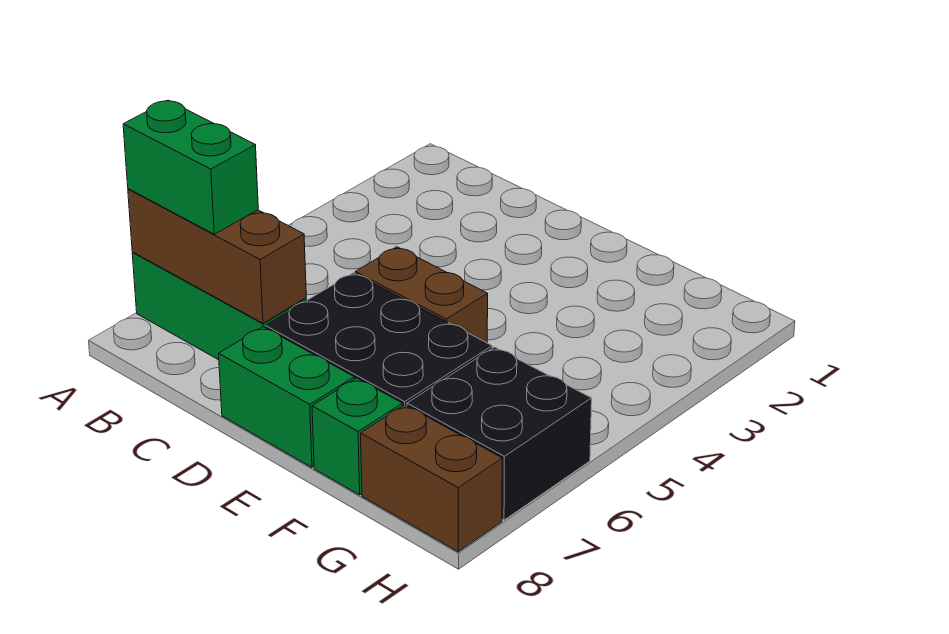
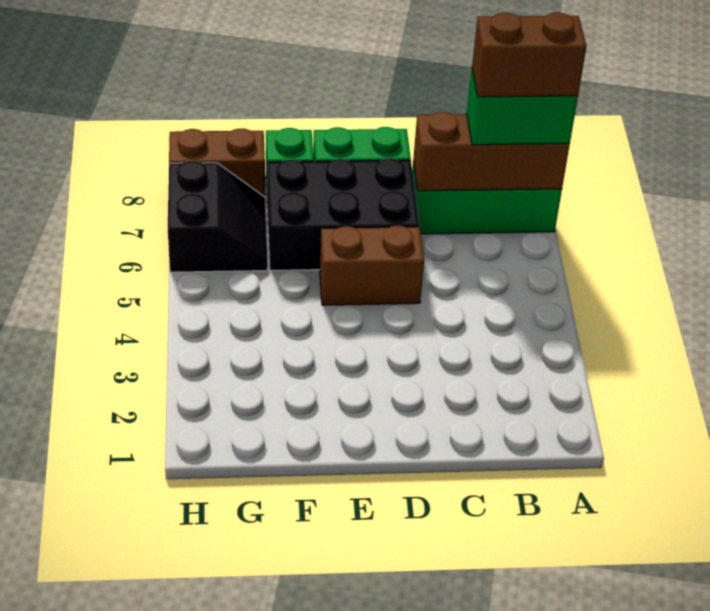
none -> brown brick A7:B7 level 4
black brick G6:H7 level 1 -> black slope G6:H7 level 1 top H

